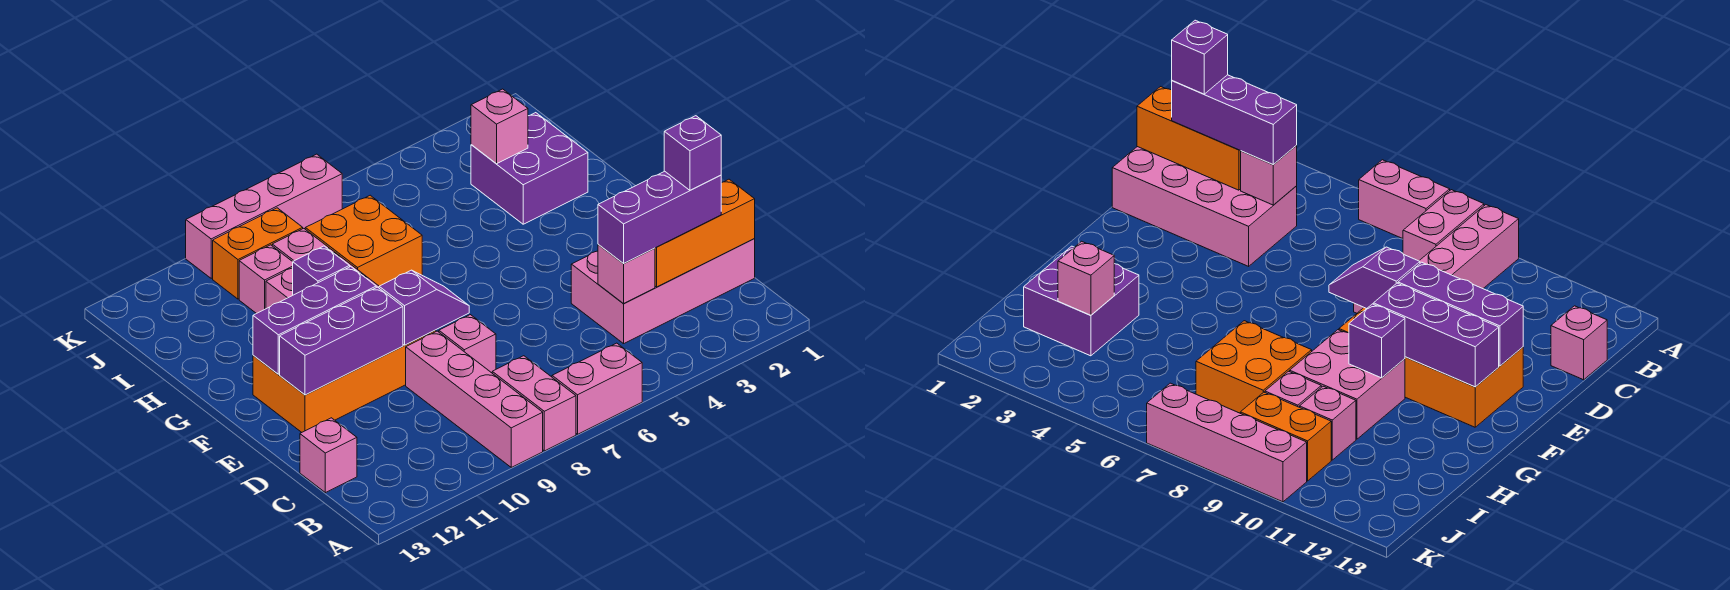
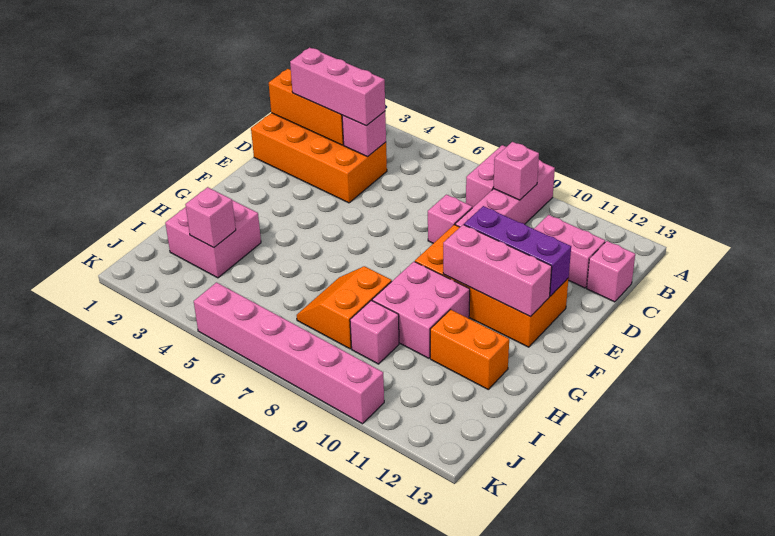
pink brick A6:A7 level 1 -> pink brick C11:C12 level 1
pink brick C1:D4 level 1 -> orange brick C1:D4 level 1
purple brick C2:C4 level 3 -> pink brick C2:C4 level 3
purple brick C2 level 4 -> none
purple slope E8:E9 level 2 top 9 -> none
purple brick F10:F12 level 2 -> pink brick F10:F12 level 2
purple brick G10 level 2 -> none
purple brick H2:I3 level 1 -> pink brick H2:I3 level 1
orange brick H7:I8 level 1 -> orange slope H7:I8 level 1 top 8
pink brick I10 level 1 -> pink brick B9 level 2
orange brick J9:J10 level 1 -> orange brick H11:H12 level 1
pink brick K7:K10 level 1 -> pink brick K5:K10 level 1

